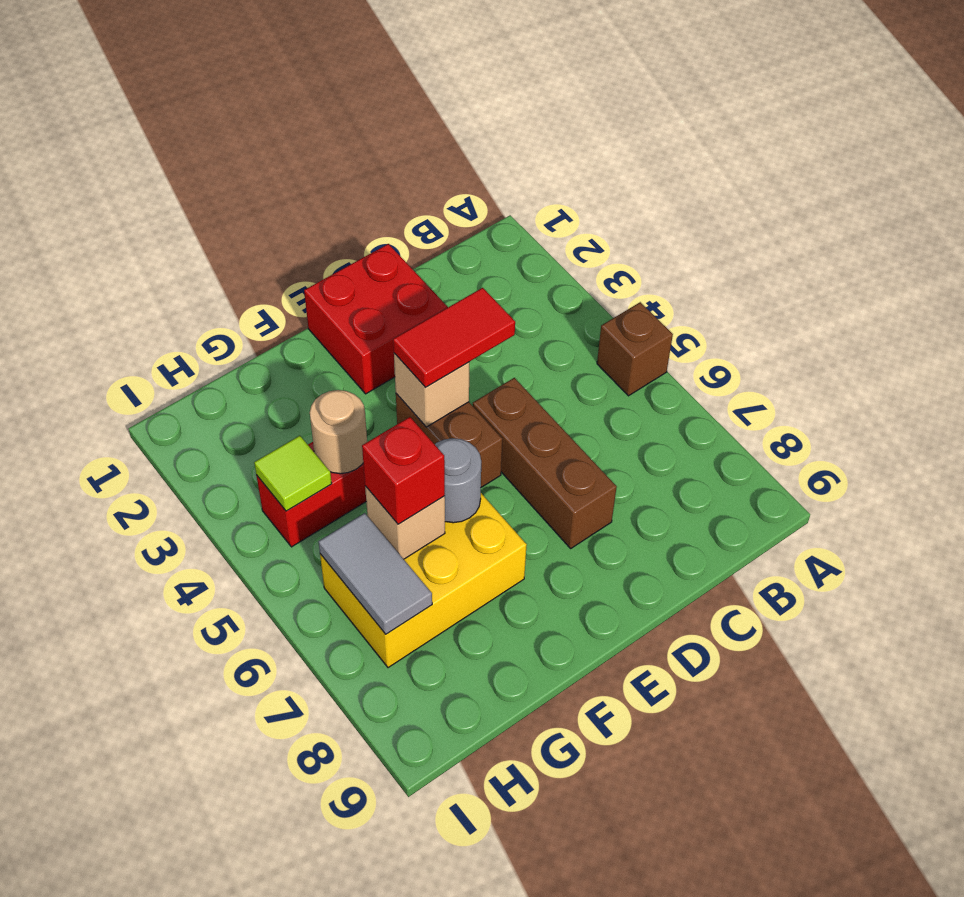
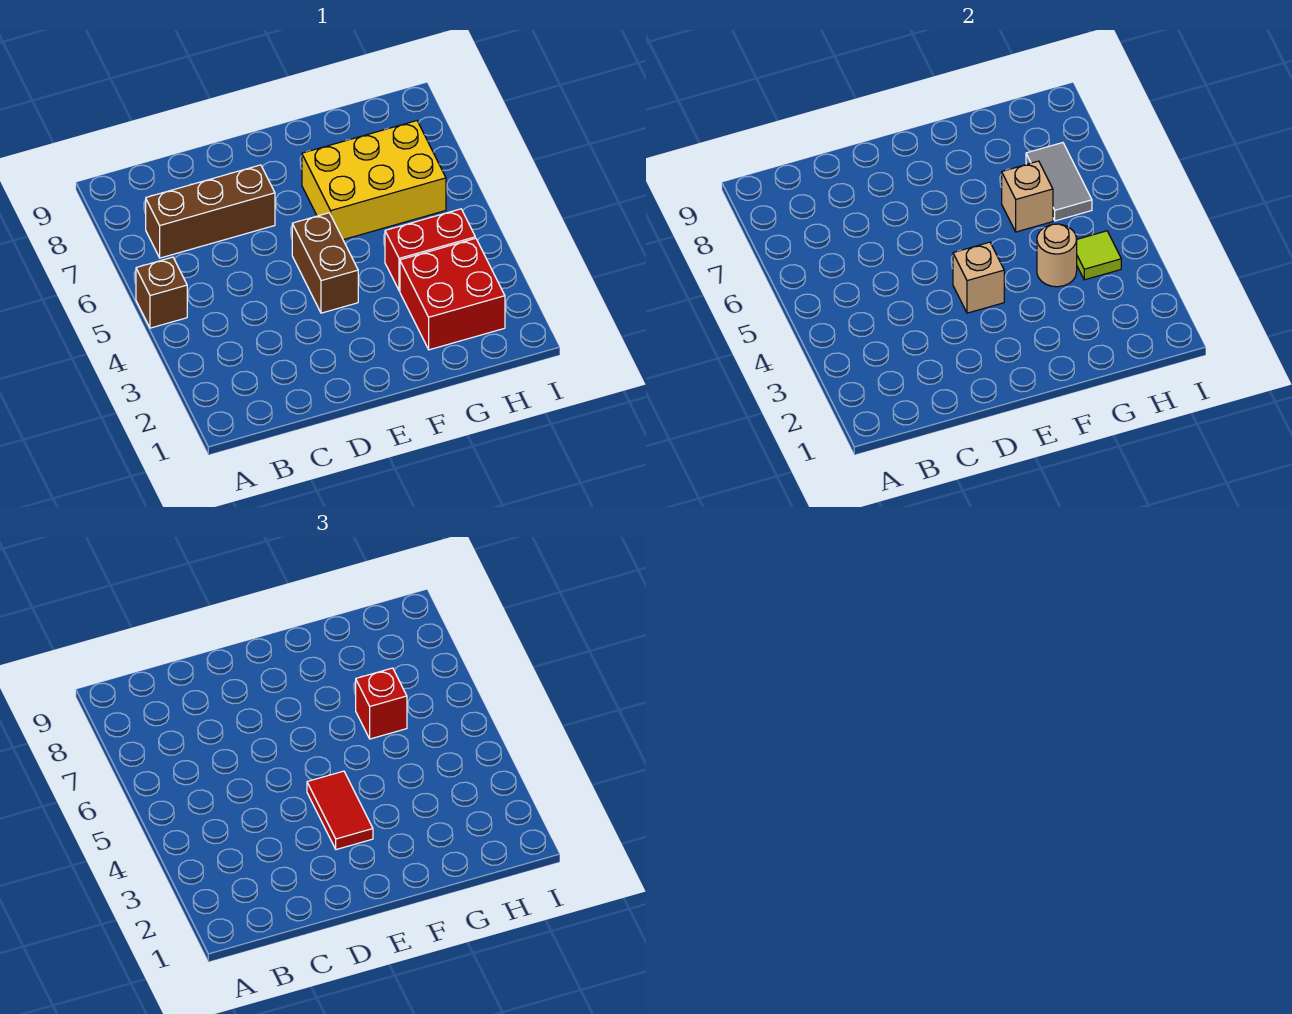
red brick D1:E2 level 1 -> red brick G2:H3 level 1
red tile D4:E4 level 3 -> red tile E3:E4 level 3
brown brick D5:D7 level 1 -> brown brick B7:D7 level 1
grey round brick F6 level 2 -> none

